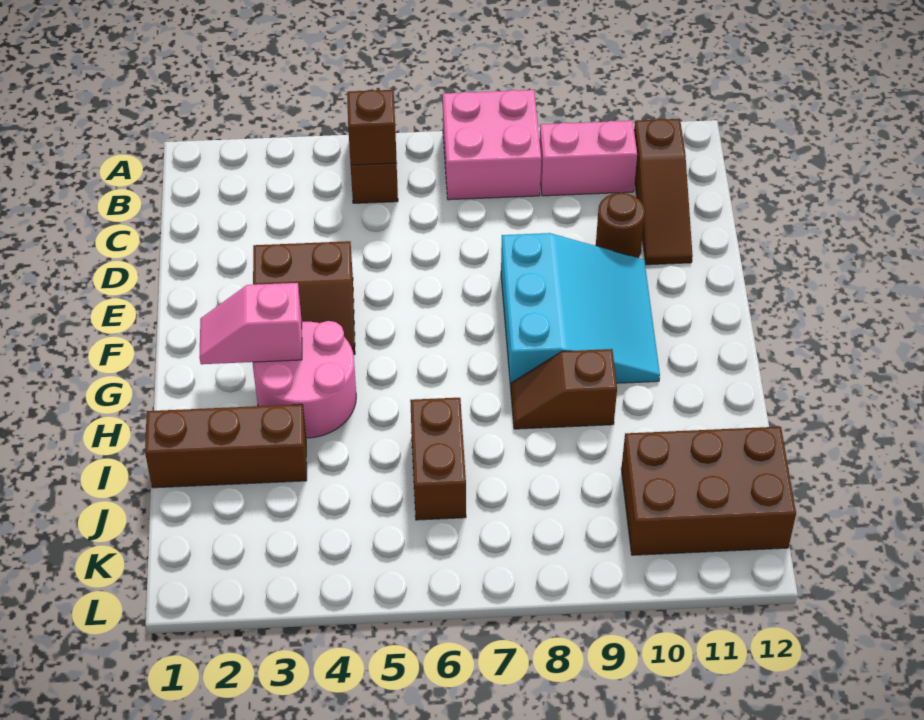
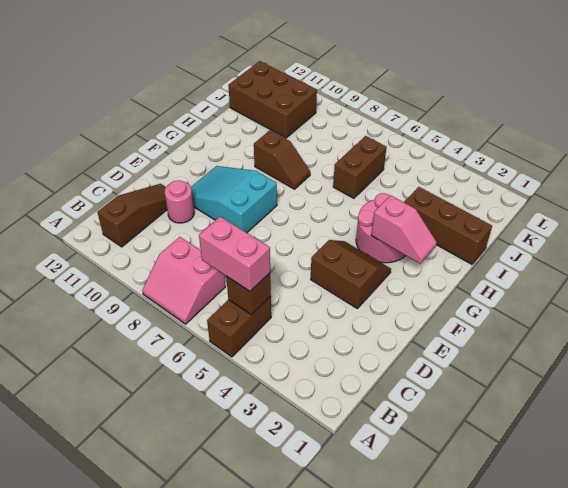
pink brick A7:B8 level 1 -> pink slope A7:B8 level 1 top B
pink brick B9:B10 level 1 -> pink brick B5:B6 level 3
brown round brick D10 level 1 -> pink round brick D10 level 1
cyan slope E8:G10 level 1 top 8 -> cyan slope E8:F10 level 1 top 8

